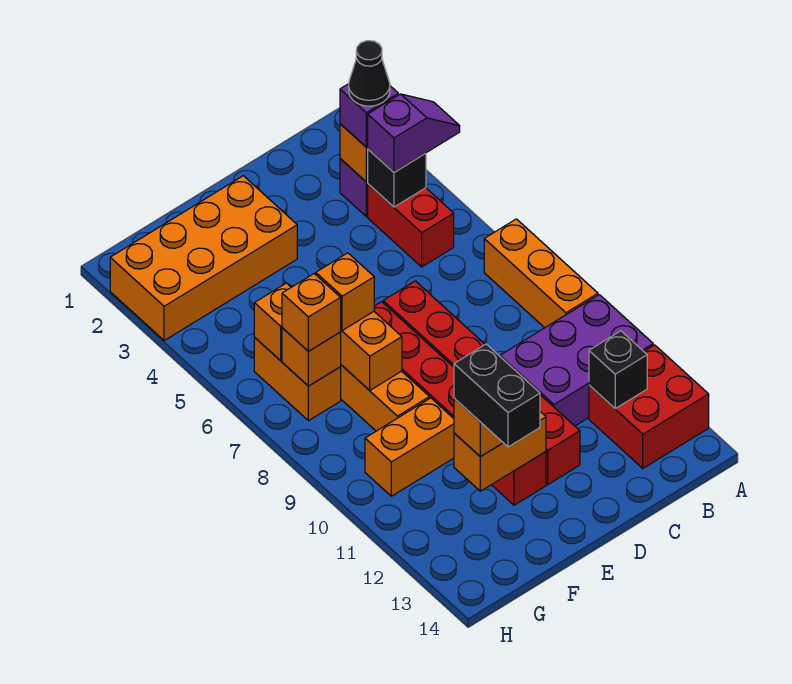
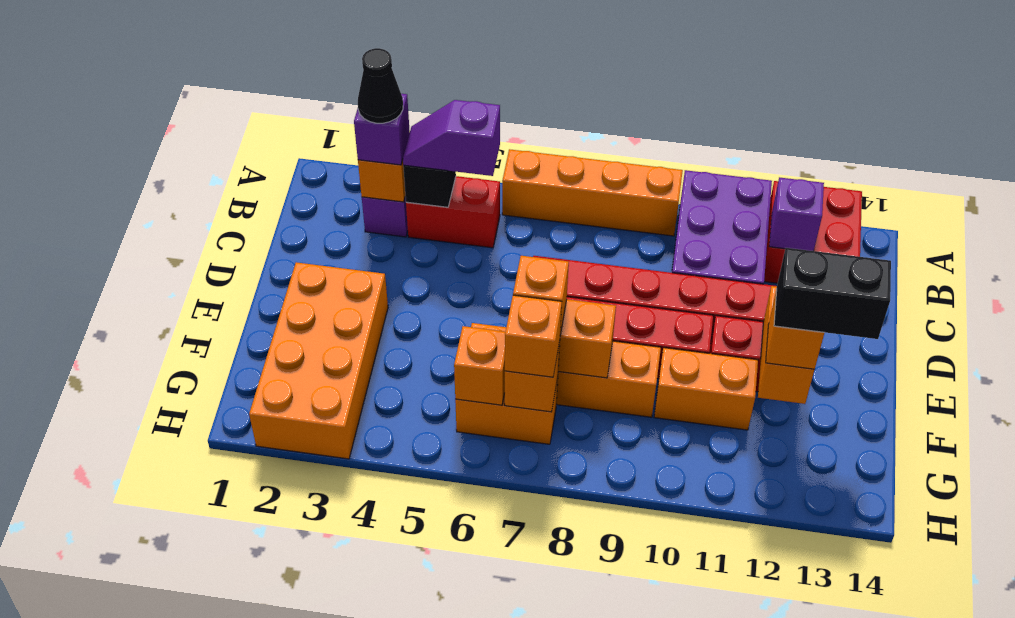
purple slope A4:B4 level 3 top B -> purple slope B4:B5 level 3 top 5
orange brick A7:A9 level 1 -> orange brick A6:A9 level 1
black brick B12 level 2 -> purple brick B12 level 2
orange brick F10:G10 level 1 -> orange brick F10:F11 level 1

